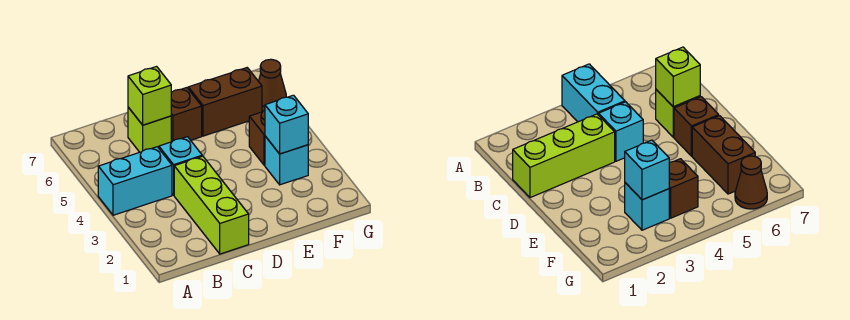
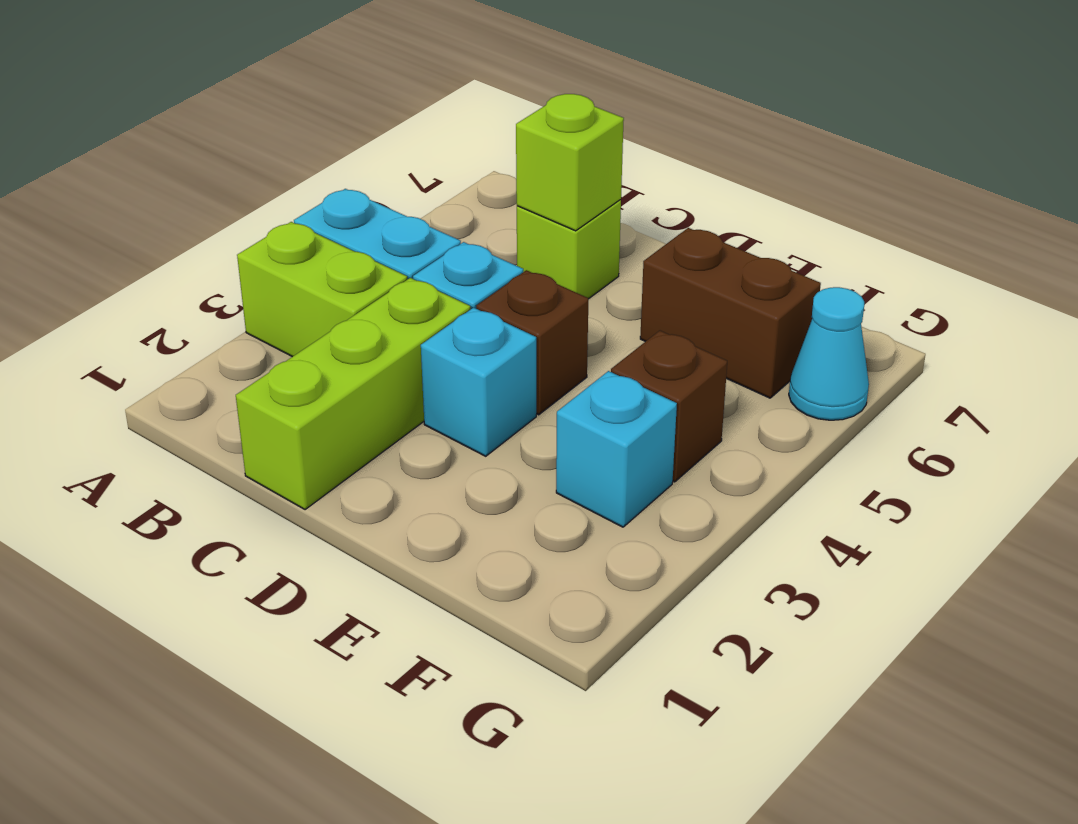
none -> lime brick A3:B3 level 1
brown brick D6 level 1 -> brown brick D4 level 1
cyan brick F3 level 2 -> cyan brick D3 level 1
brown cone G6 level 1 -> cyan cone G6 level 1

